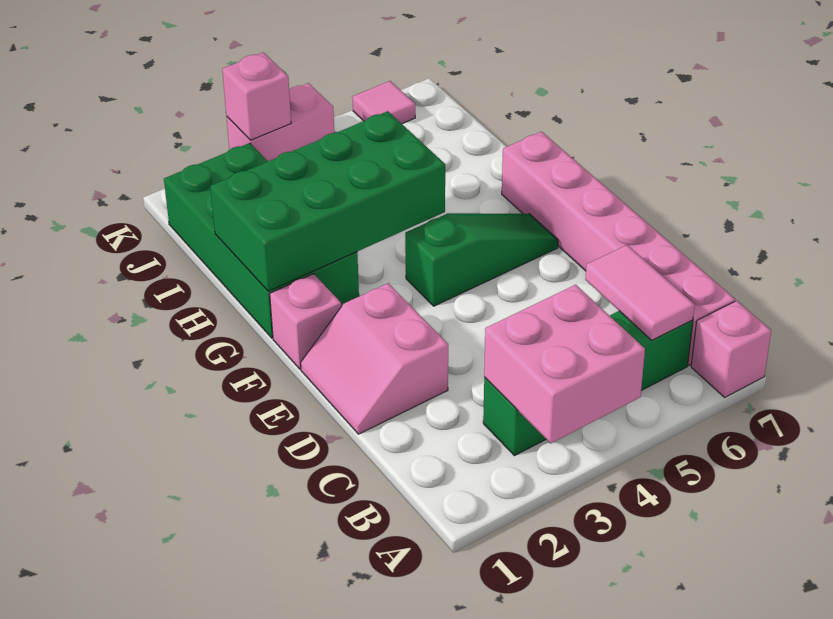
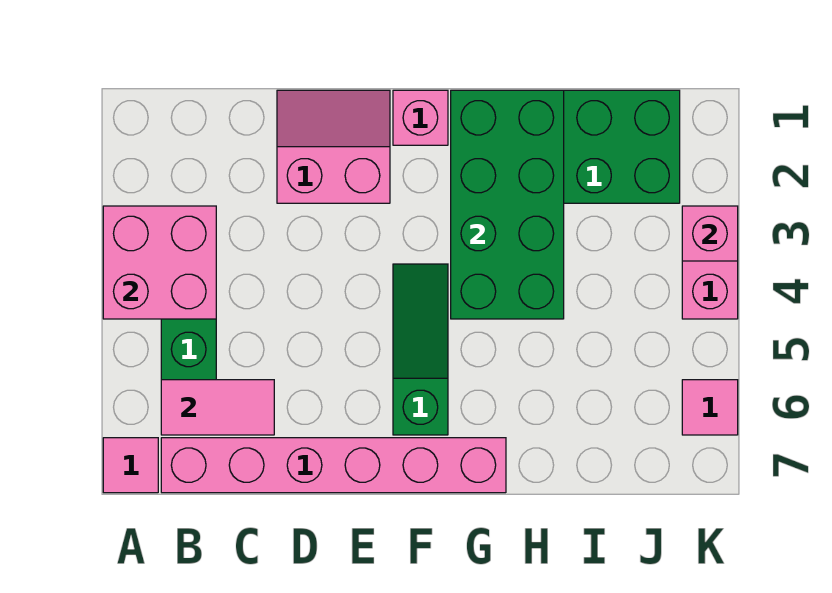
pink brick A7 level 1 -> pink tile A7 level 1
green slope F4:F6 level 1 top 4 -> green slope F4:F6 level 1 top 6

